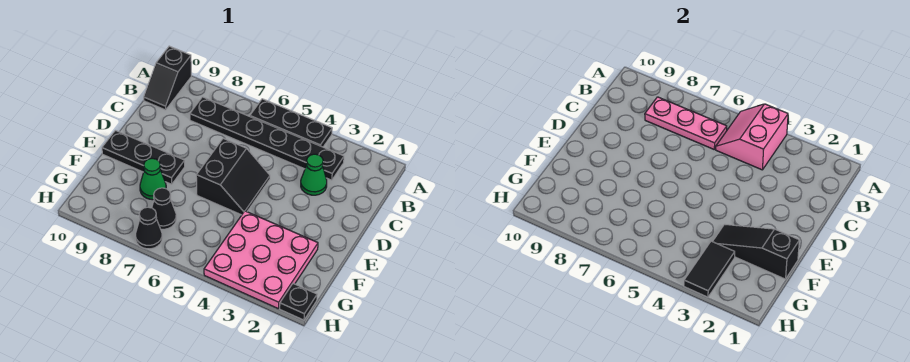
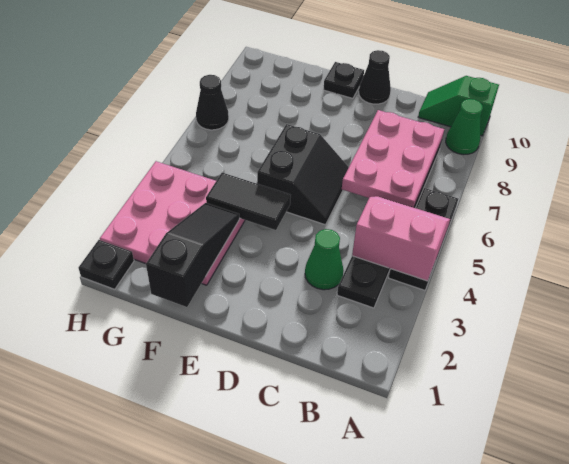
black slope A10:B10 level 1 top A -> green slope A10:B10 level 1 top A
pink plate B6:B8 level 2 -> pink plate B6:C8 level 2
black slope D5:E6 level 1 top 6 -> black slope D5:E6 level 1 top E
black plate E8:E10 level 1 -> black plate E10 level 1
green cone F8 level 1 -> green cone A9 level 1
black tile G3:H3 level 2 -> black tile E4:F4 level 2
black cone G7 level 1 -> black cone D10 level 1

